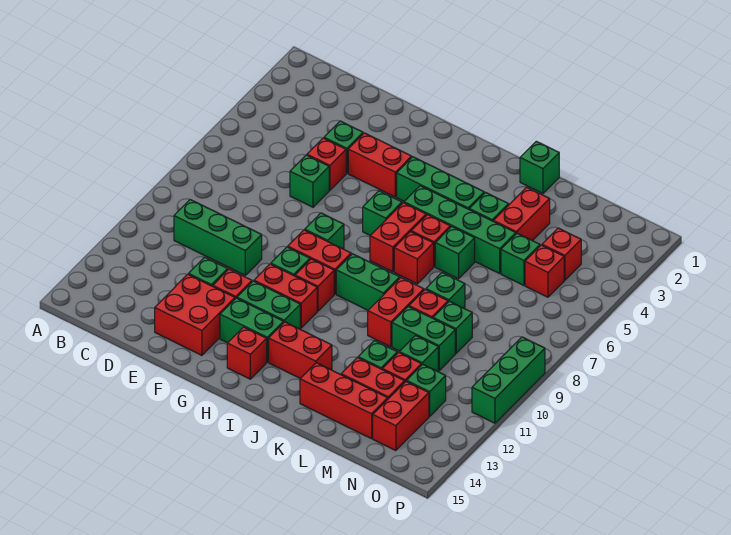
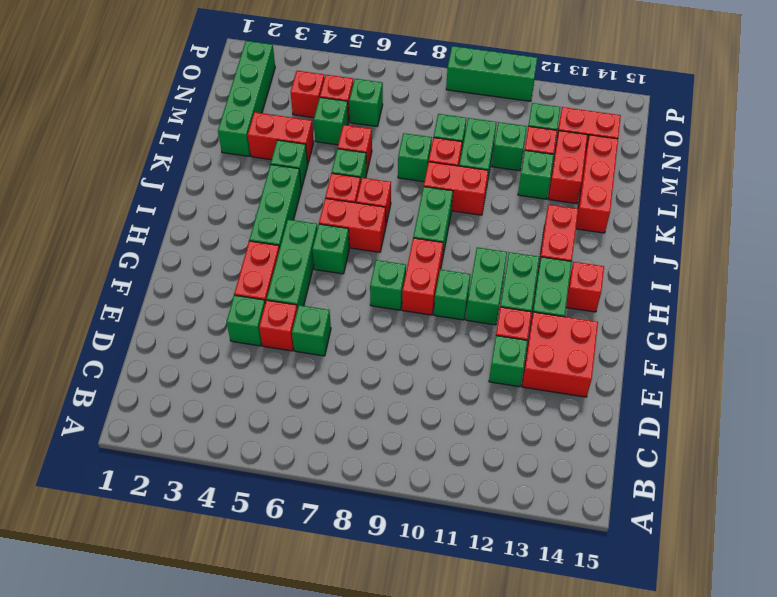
green brick C10:E10 level 1 -> green brick F5:H5 level 1
red brick G11:H11 level 1 -> green brick G11:H11 level 1
red brick H10 level 1 -> red brick L6 level 1
green brick I5:L5 level 1 -> green brick L2:O2 level 1
green brick K1 level 1 -> green brick N6 level 1

